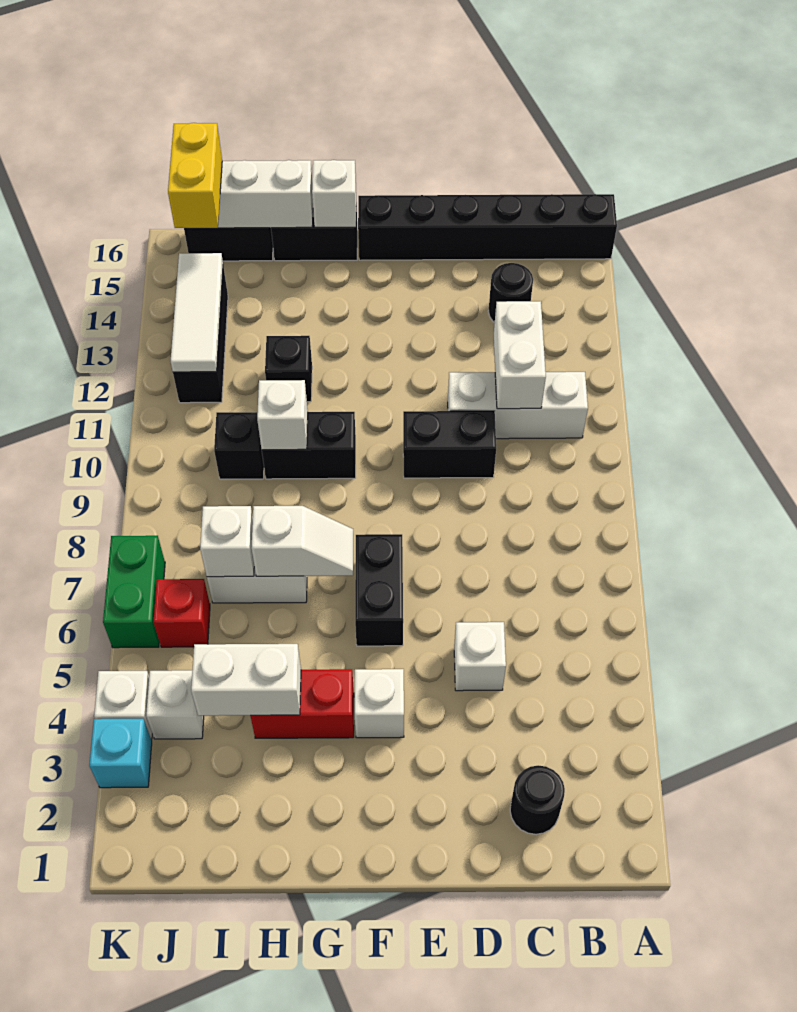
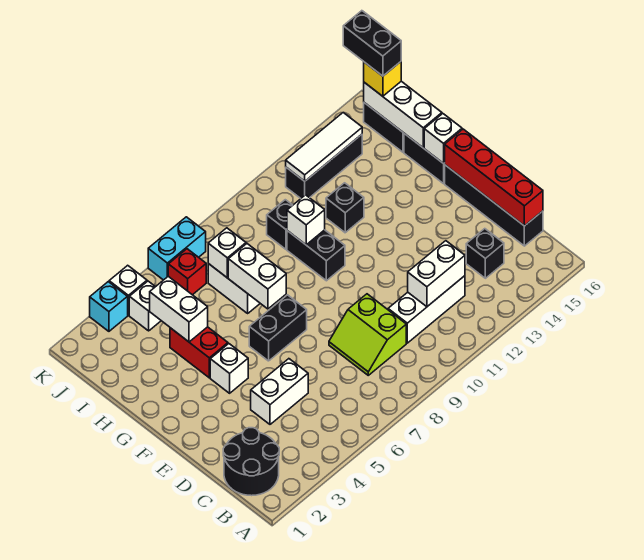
black brick A16:F16 level 1 -> black brick C16:F16 level 1
white brick B11:D11 level 1 -> white brick C10:C12 level 1
black round brick C2 level 1 -> black round brick B1:C2 level 1
none -> lime slope C8:D9 level 1 top 9
black round brick C14 level 1 -> black brick C14 level 1
none -> red brick C16:F16 level 2
white brick D5 level 1 -> white brick D4:D5 level 1
black brick D10:E10 level 1 -> black brick J16:K16 level 4
white slope G7:H7 level 2 top H -> white brick G7:H7 level 2
yellow brick J15:J16 level 3 -> yellow brick J16 level 3
green brick K6:K7 level 1 -> cyan brick K6:K7 level 1

